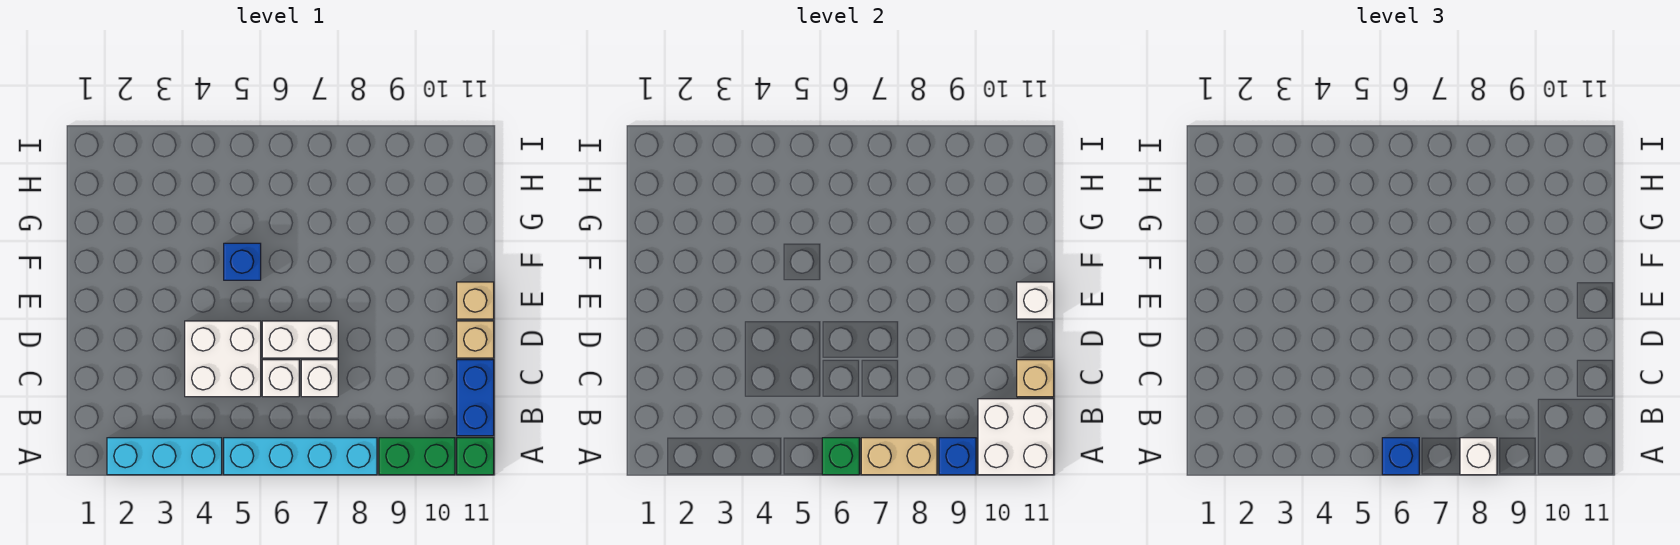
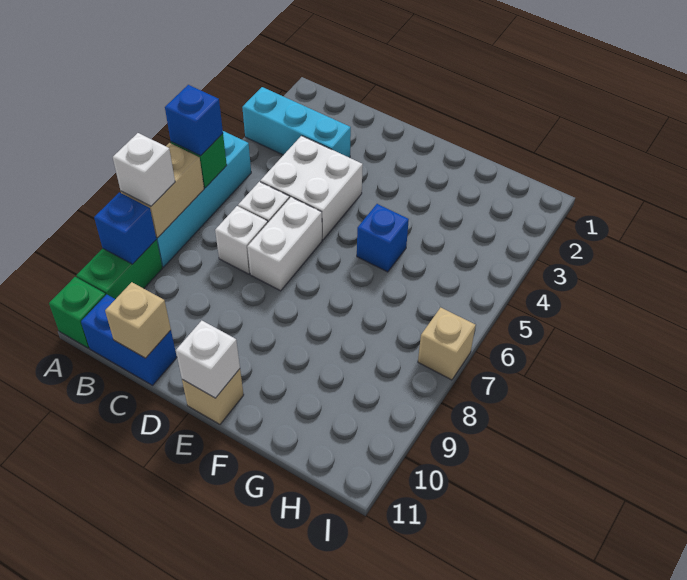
cyan brick A2:A4 level 1 -> cyan brick A3:C3 level 1
white brick A10:B11 level 2 -> none
tan brick D11 level 1 -> tan brick I7 level 1

